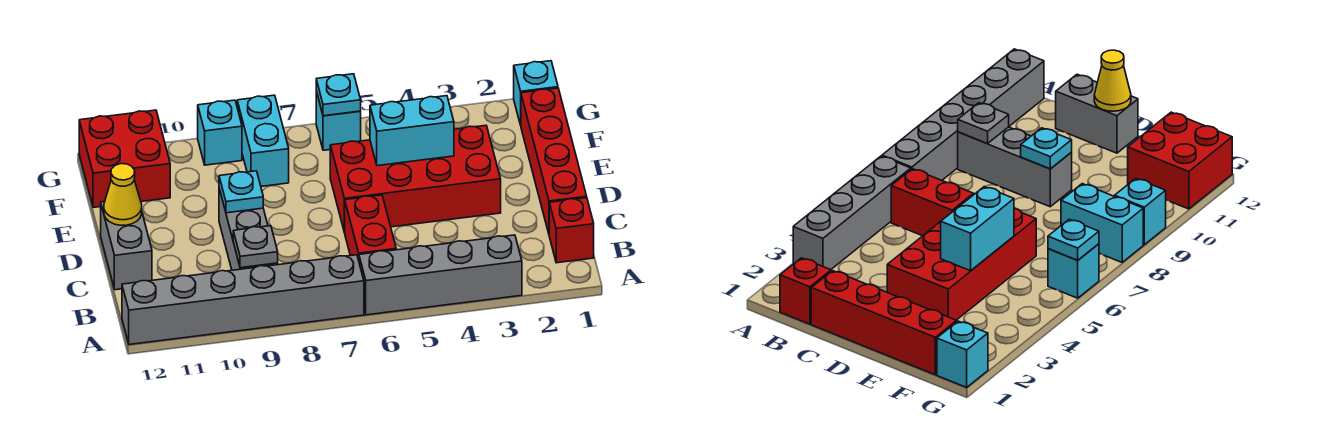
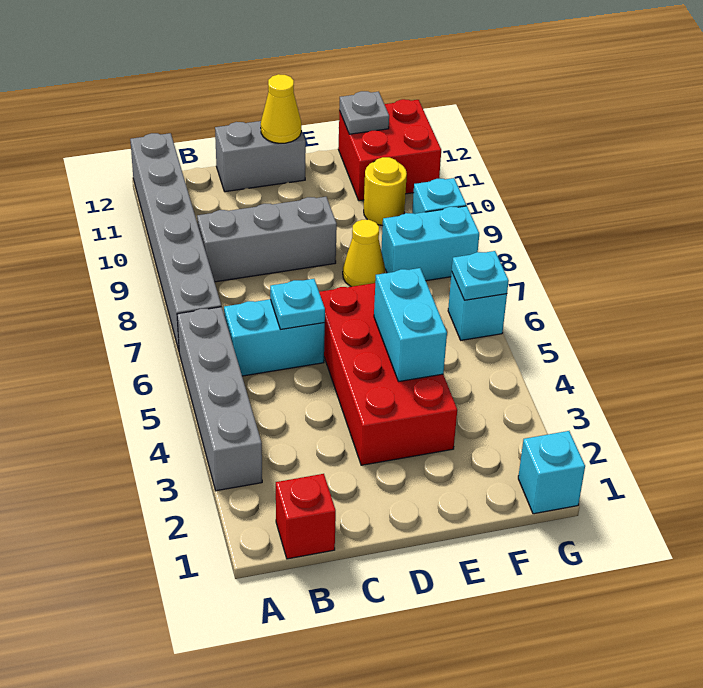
red brick B6:C6 level 1 -> cyan brick B6:C6 level 1
grey plate B9 level 2 -> grey plate F12 level 2
red brick C1:F1 level 1 -> none
cyan plate D9 level 2 -> cyan plate C6 level 2
none -> yellow cone E8 level 1
none -> yellow round brick F10 level 1

